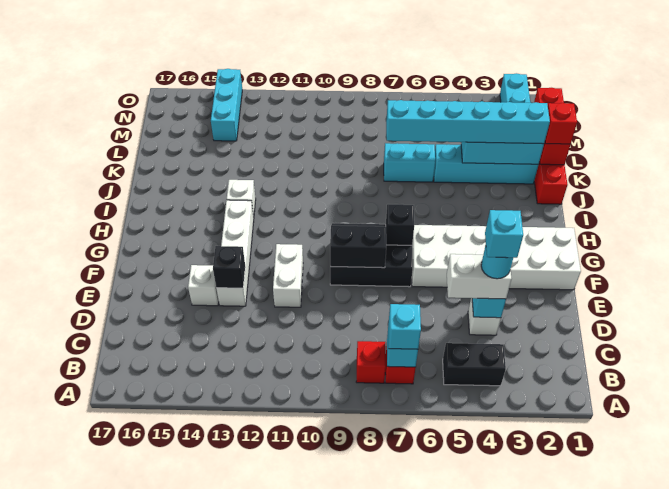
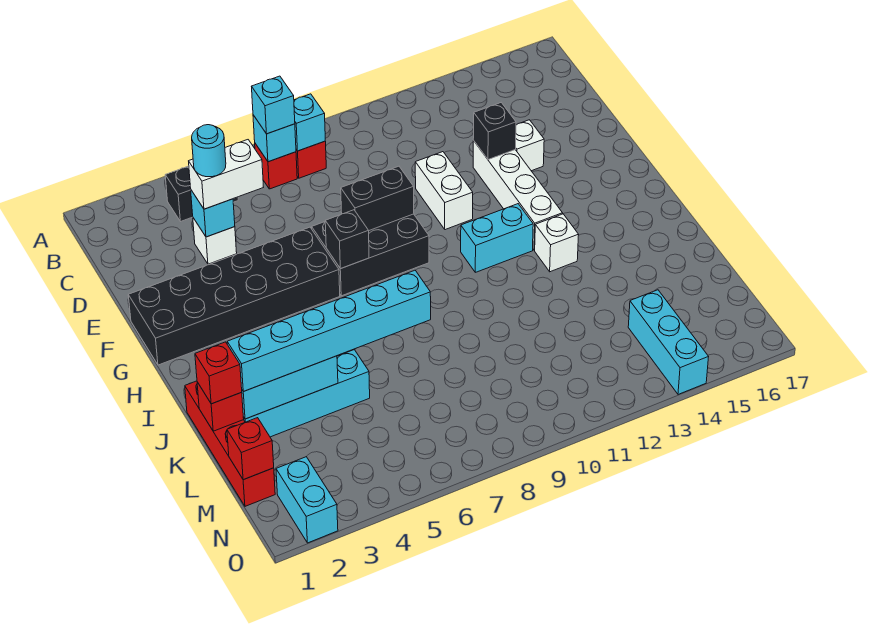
cyan brick D4 level 5 -> cyan brick B8 level 2
white brick F1:G6 level 1 -> black brick F1:G6 level 1
cyan brick K6:K7 level 1 -> cyan brick H11:H12 level 1

